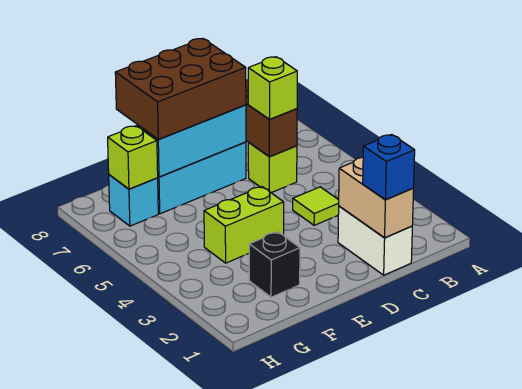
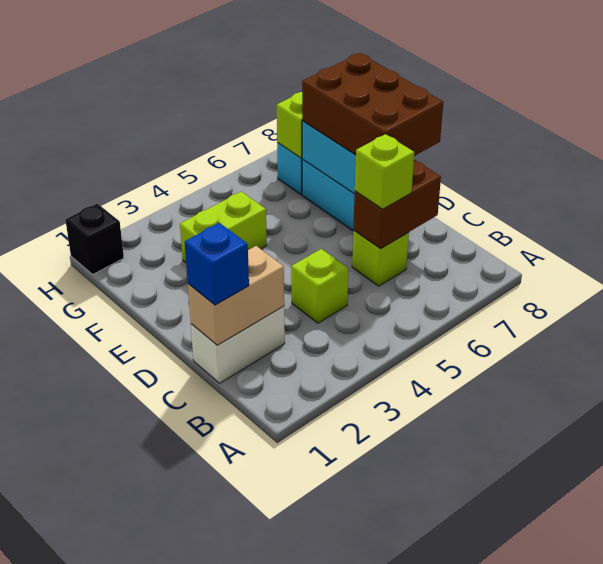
lime tile C4 level 1 -> lime brick C4 level 1
lime brick E4:F4 level 1 -> lime brick F3:F4 level 1
black brick F2 level 1 -> black brick H1 level 1

